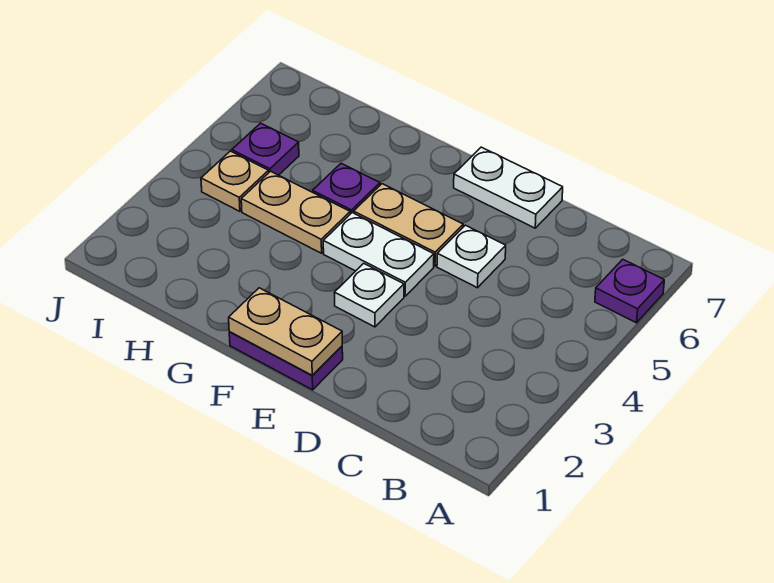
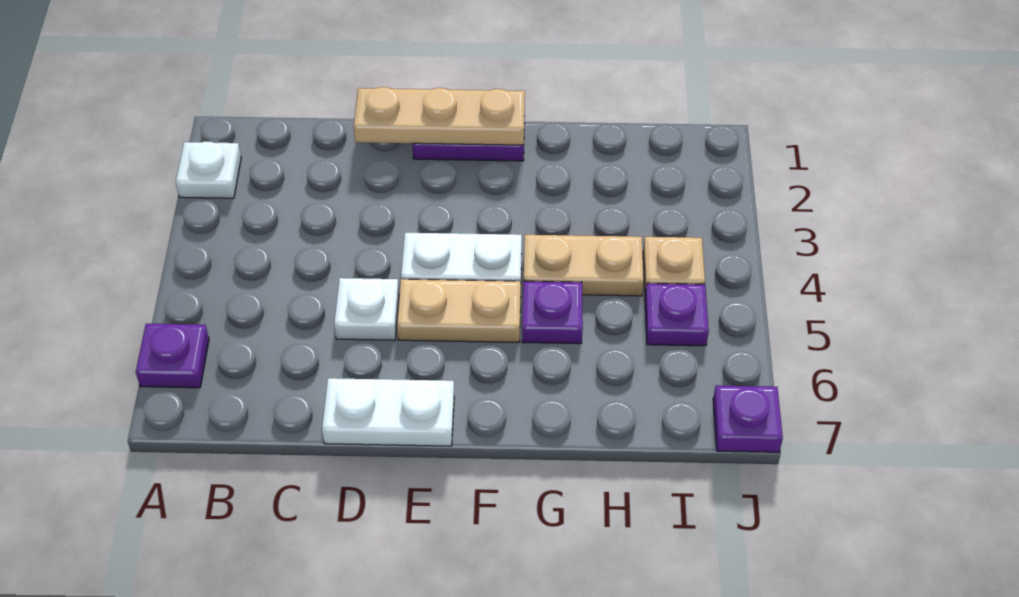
tan plate E1:F1 level 2 -> tan plate D1:F1 level 2
white plate E3 level 1 -> white plate A2 level 1
none -> purple plate J7 level 1

